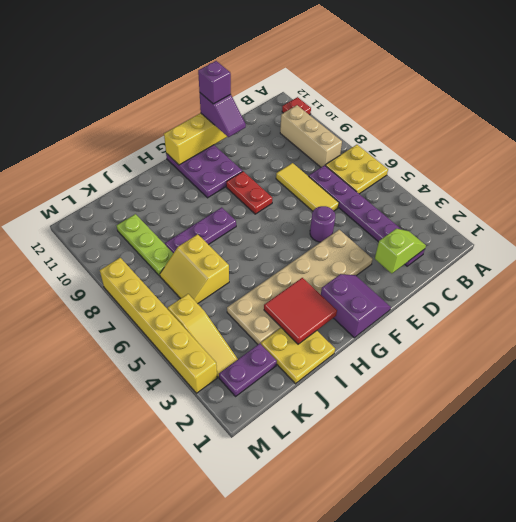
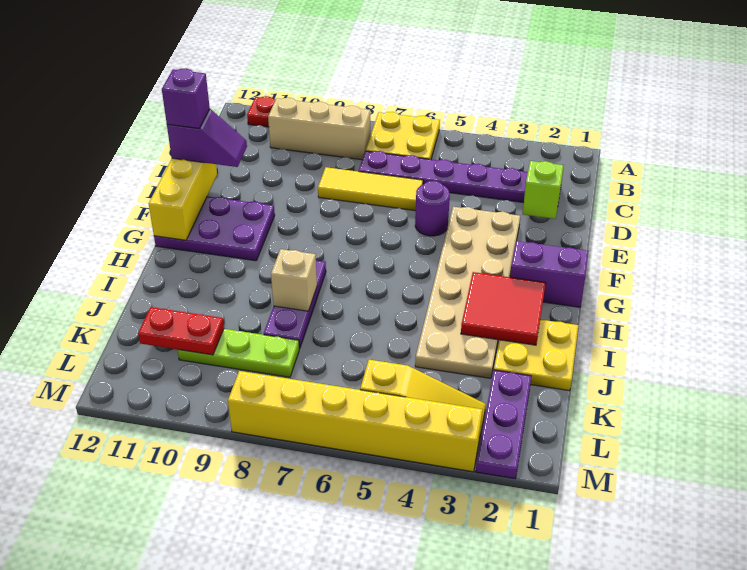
red plate F8:F9 level 1 -> red plate K10:K11 level 2
none -> tan brick I8 level 2
yellow slope J6:K7 level 1 top J -> none
purple plate K2:L2 level 1 -> purple plate K2:M2 level 1

